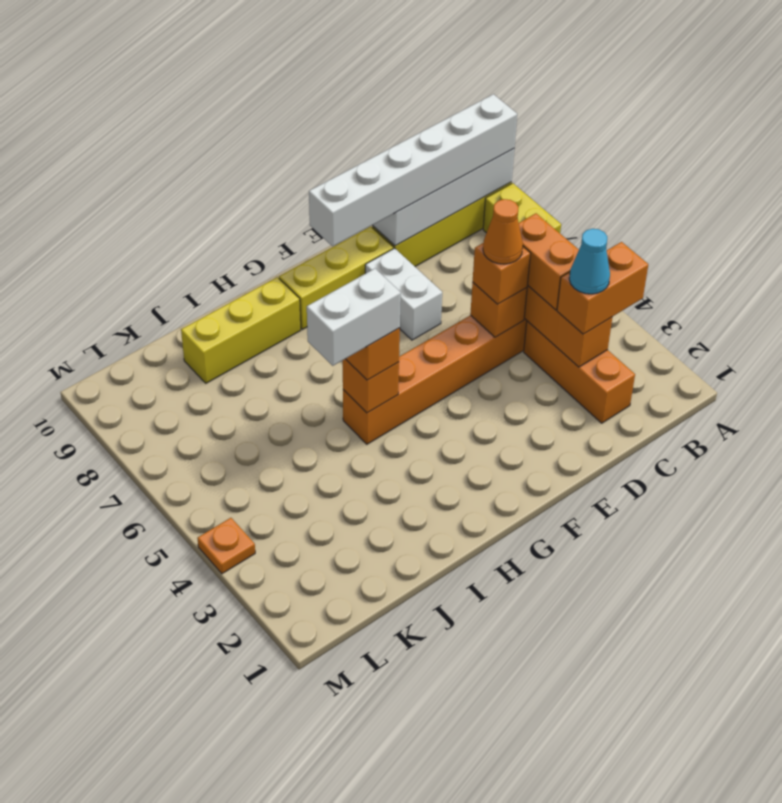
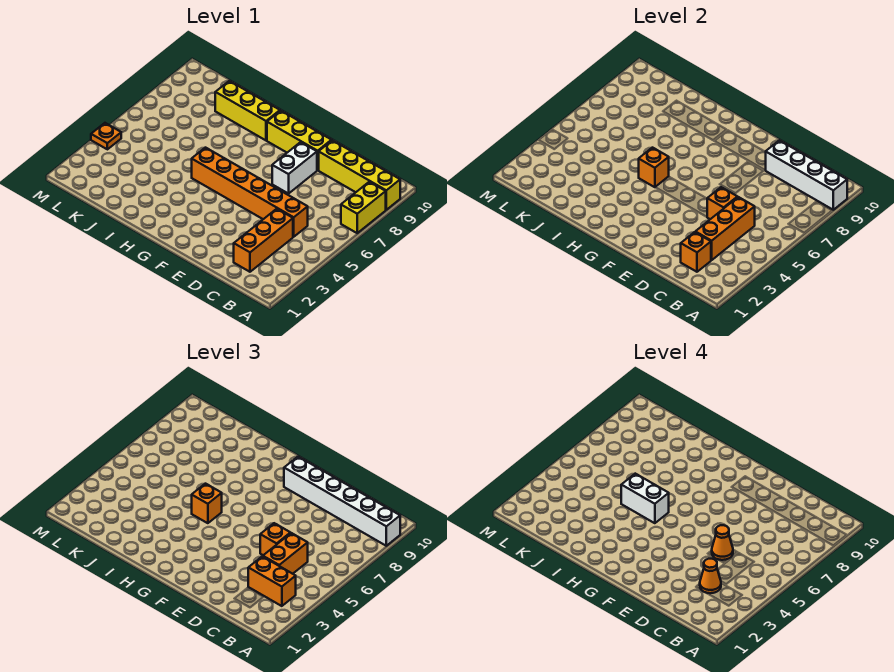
none -> orange brick C2 level 2
cyan cone C3 level 4 -> orange cone C3 level 4

